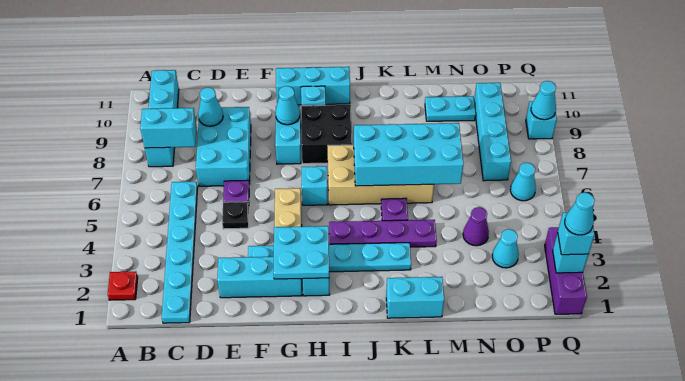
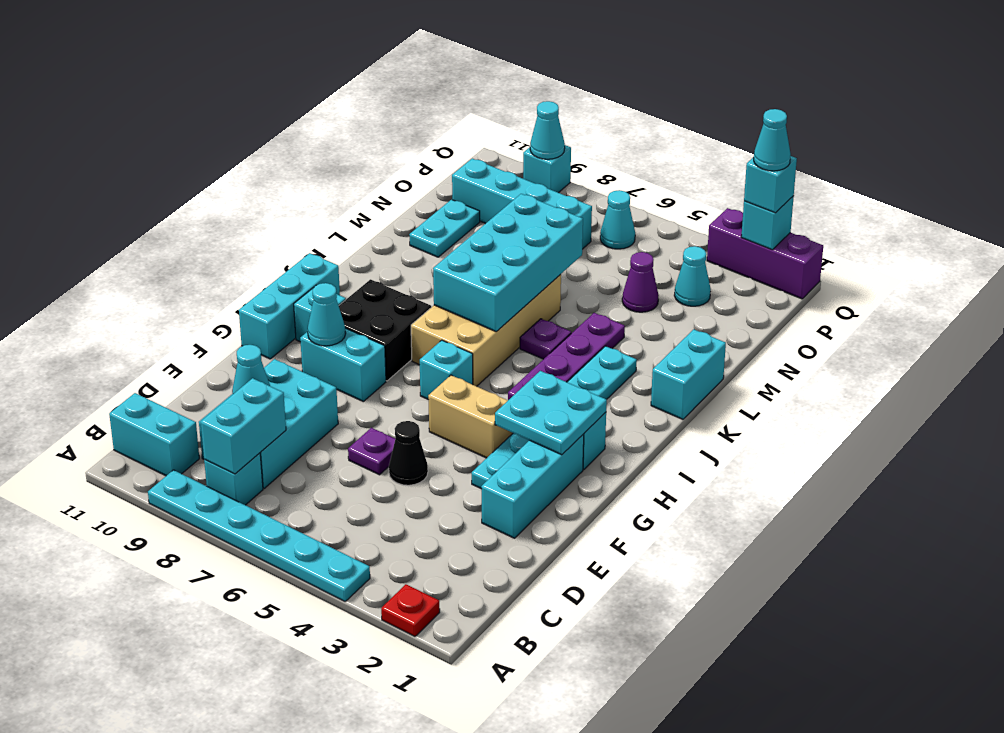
cyan plate C1:C6 level 1 -> cyan plate A4:A9 level 1
cyan brick D7:E9 level 1 -> cyan brick C8:E9 level 1
black plate E5 level 1 -> black cone E5 level 1

